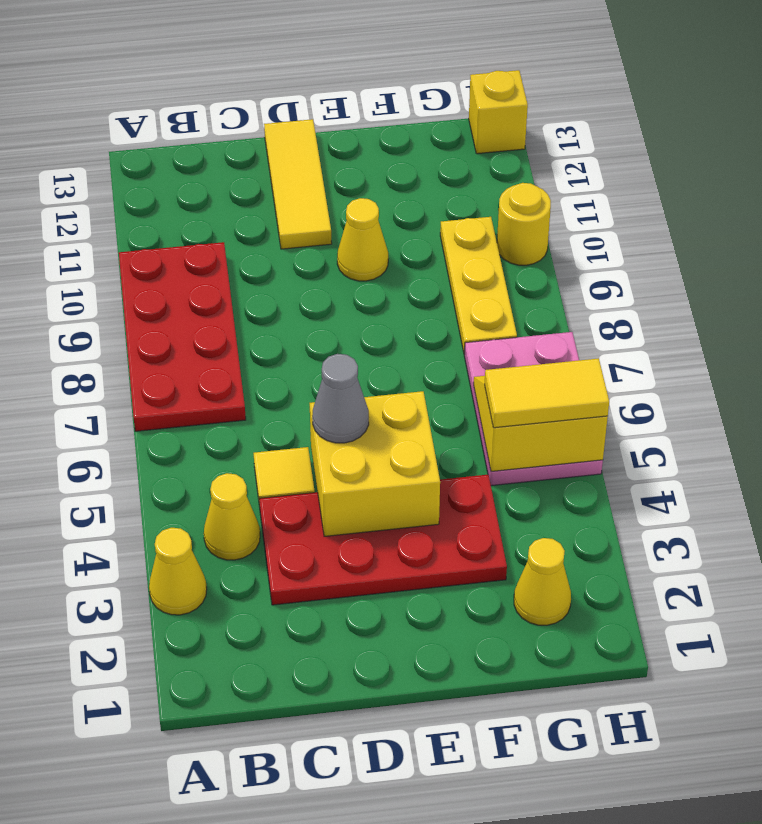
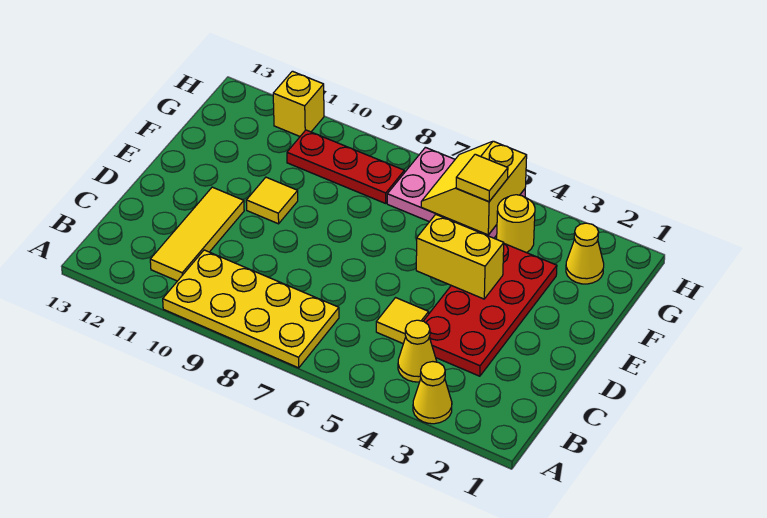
red plate A7:B10 level 1 -> yellow plate A7:B10 level 1
yellow brick D4:E5 level 2 -> yellow brick E4:E5 level 2
grey cone D5 level 3 -> none
yellow tile D11:D13 level 1 -> yellow tile B11:D11 level 1
yellow cone E10 level 1 -> yellow tile E10 level 1
yellow tile G5:H5 level 3 -> yellow tile G5 level 3
yellow plate G8:G10 level 1 -> red plate G8:G10 level 1
yellow round brick H10 level 1 -> yellow round brick G4 level 1
yellow brick H13 level 1 -> yellow brick H11 level 1

